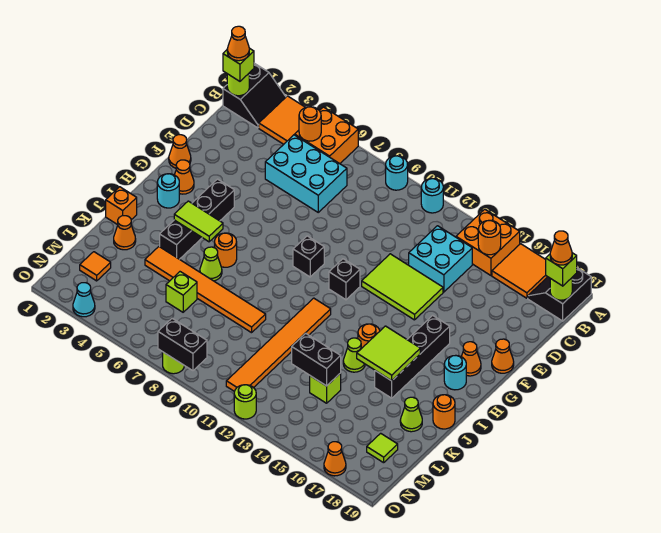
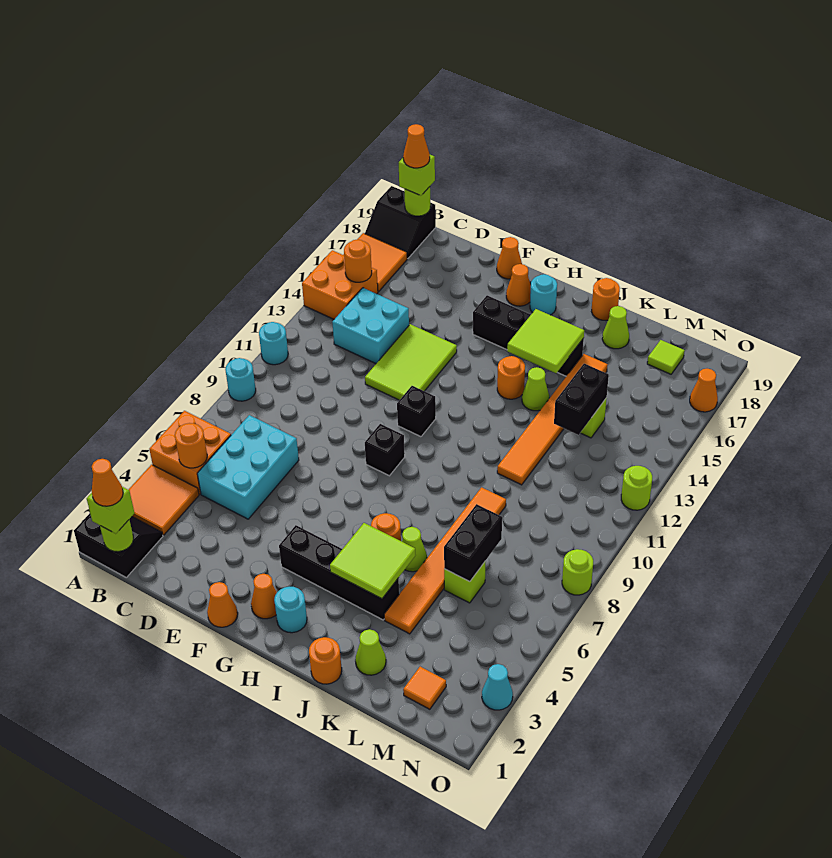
lime tile I4:I5 level 2 -> lime tile I4:J5 level 2
orange tile I11:N11 level 1 -> orange tile K11:K16 level 1
orange brick J1 level 1 -> orange round brick J1 level 1
orange cone K2 level 1 -> lime cone K2 level 1
black brick O8:O9 level 2 -> black brick L6:L7 level 2

